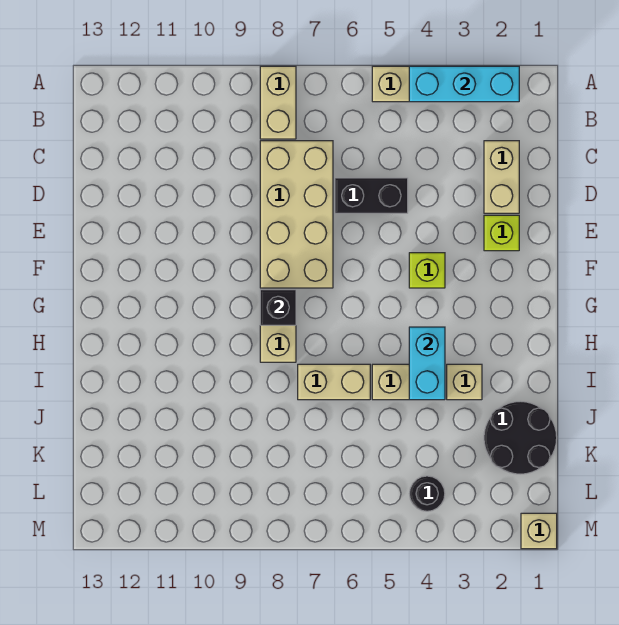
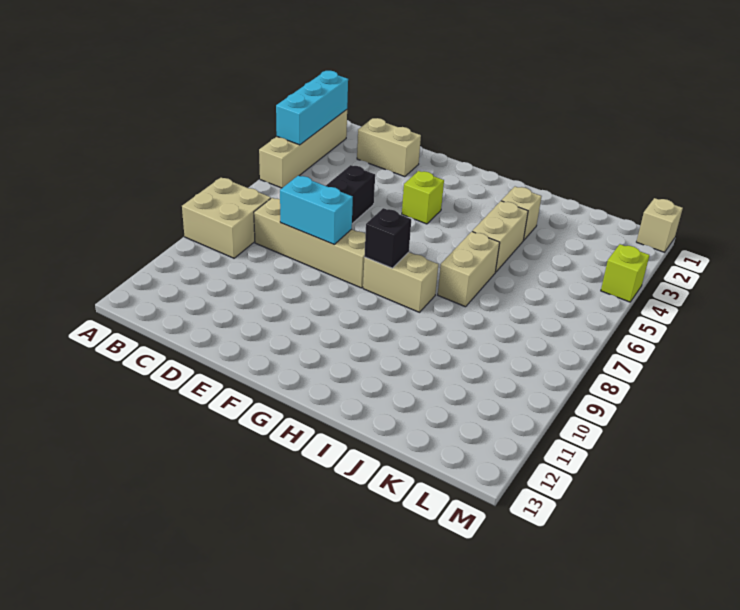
tan brick A8:B8 level 1 -> tan brick A8:B9 level 1
tan brick C7:F8 level 1 -> tan brick C8:F8 level 1
lime brick E2 level 1 -> lime brick M4 level 1
cyan brick H4:I4 level 2 -> cyan brick D8:E8 level 2
black round brick J1:K2 level 1 -> none
black round brick L4 level 1 -> none

